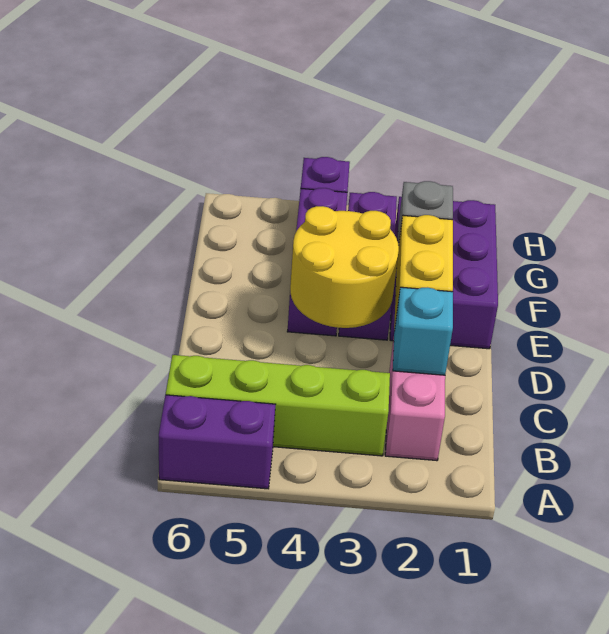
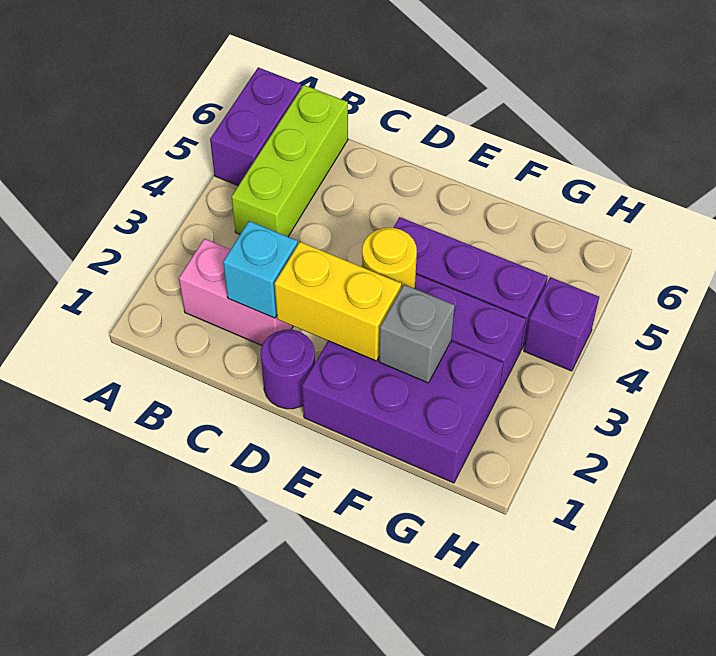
lime brick B3:B6 level 1 -> lime brick B4:B6 level 1
none -> purple round brick D1 level 1
yellow round brick D3:E4 level 2 -> yellow round brick E3 level 2

